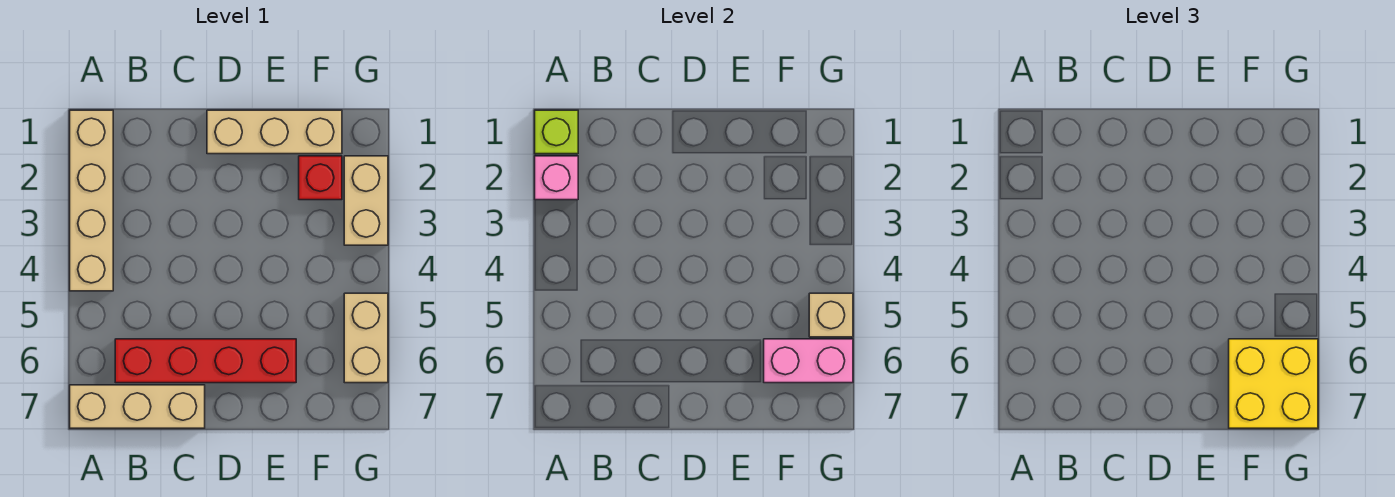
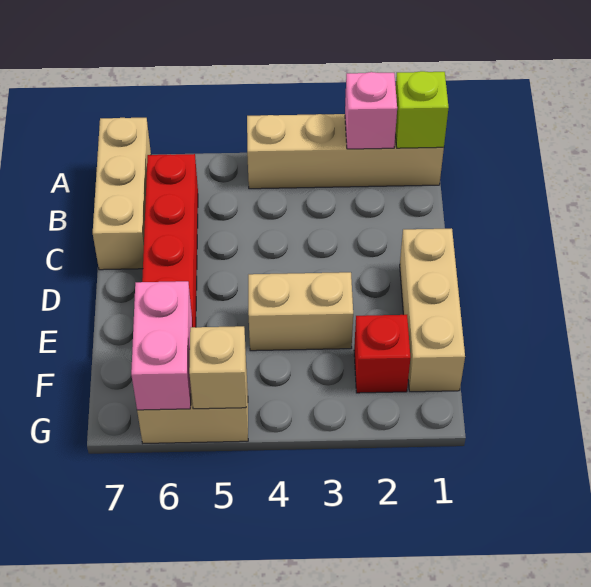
yellow brick F6:G7 level 3 -> none
tan brick G2:G3 level 1 -> tan brick E3:E4 level 1

